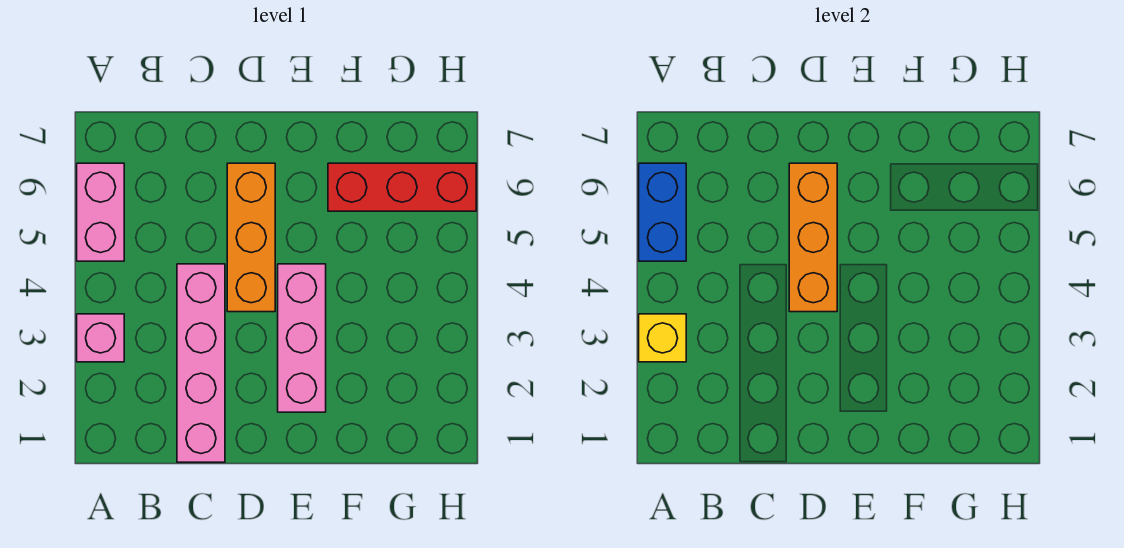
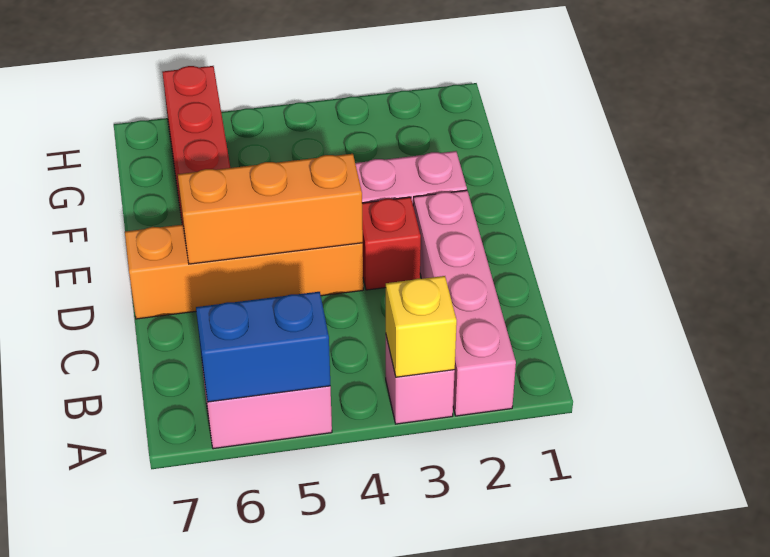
pink brick C1:C4 level 1 -> pink brick A2:D2 level 1
none -> red brick D3 level 1
orange brick D4:D6 level 1 -> orange brick D4:D7 level 1

